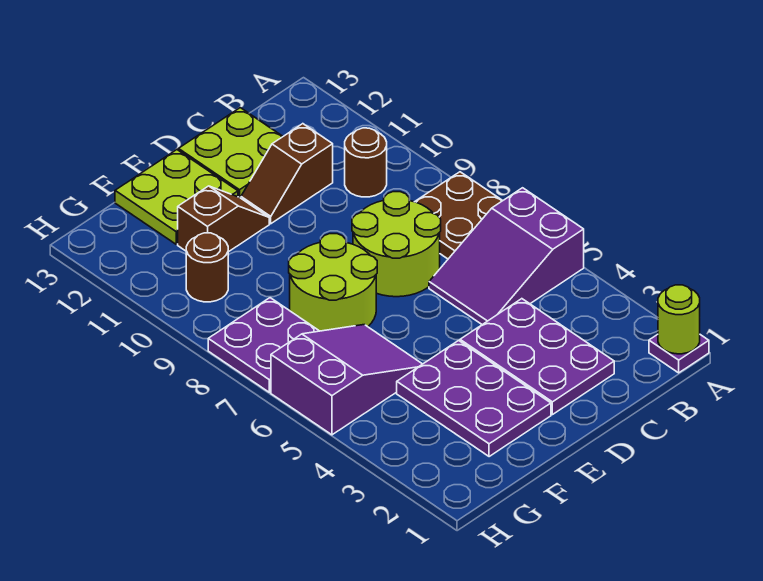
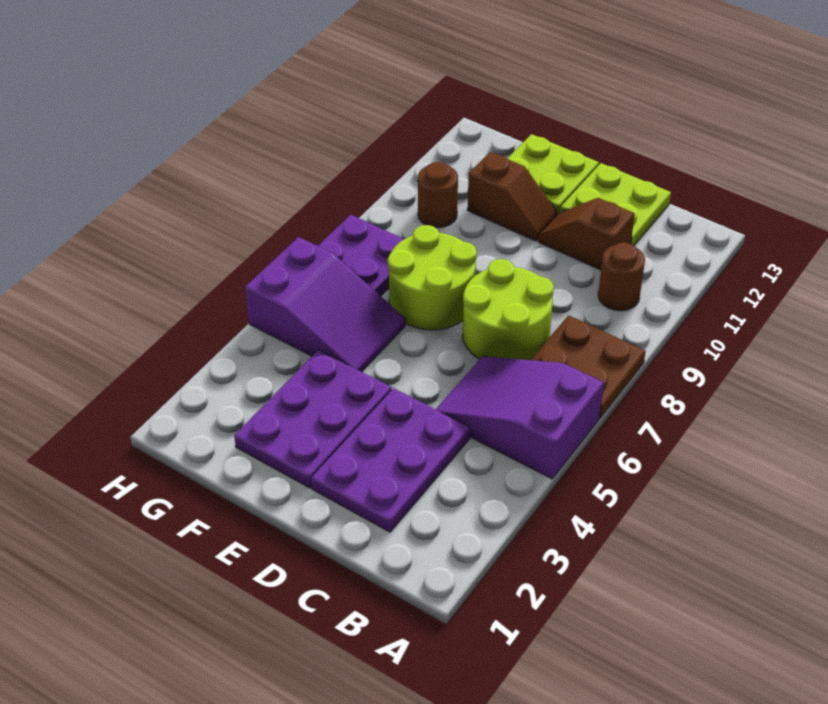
purple plate A1 level 1 -> none
lime round brick A1 level 2 -> none

